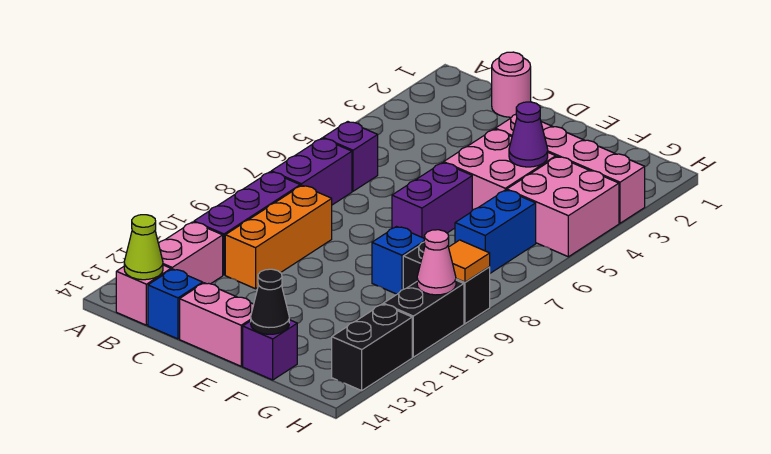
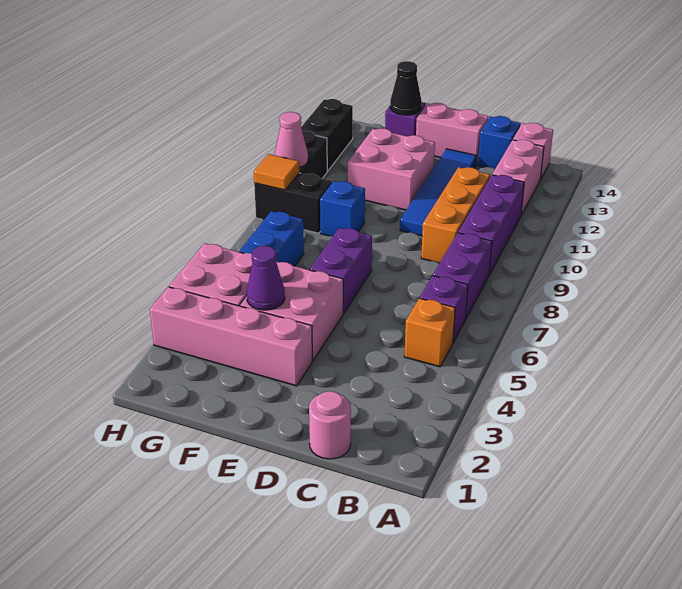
none -> orange brick B5 level 1
lime cone B14 level 2 -> none
none -> blue tile D10:D13 level 1
none -> pink brick E11:F12 level 1

